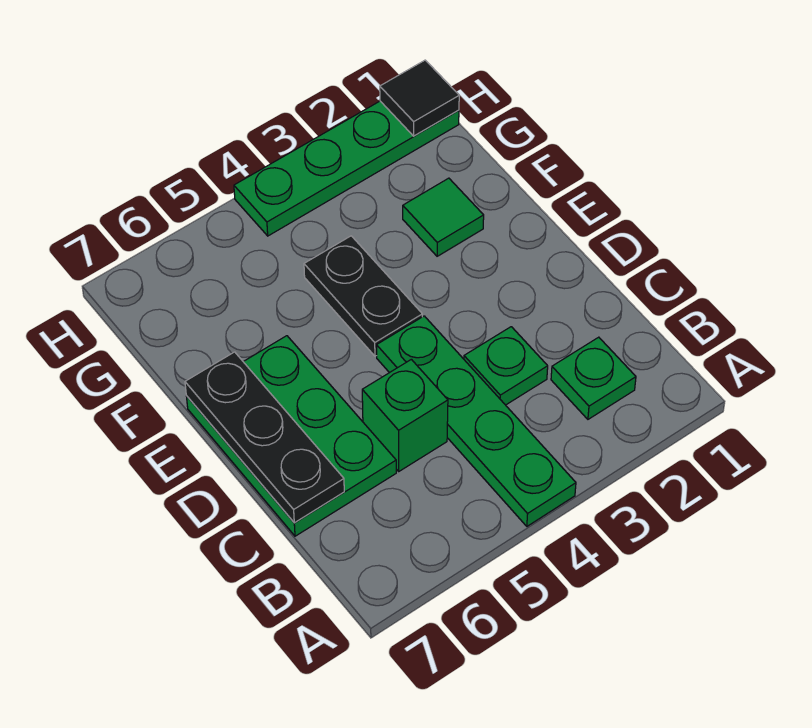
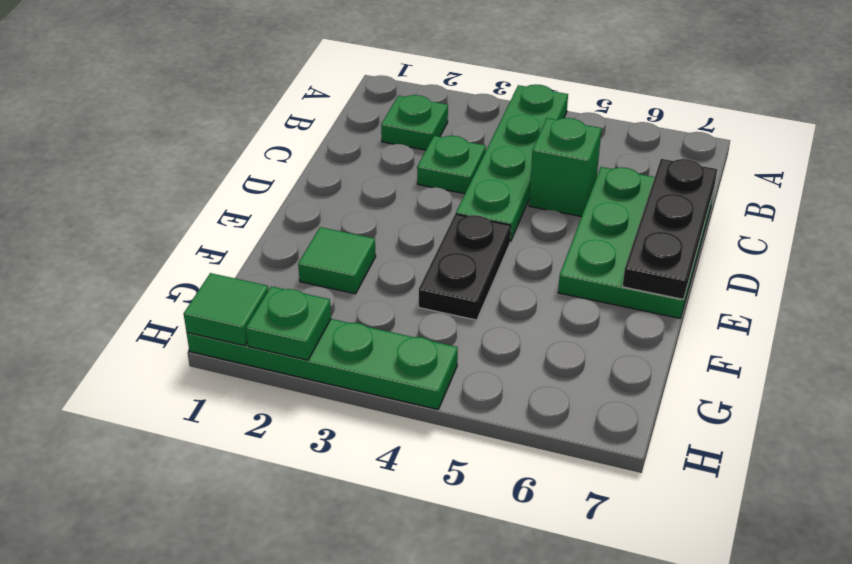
black tile H1 level 2 -> green tile H1 level 2
none -> green plate H2 level 2

